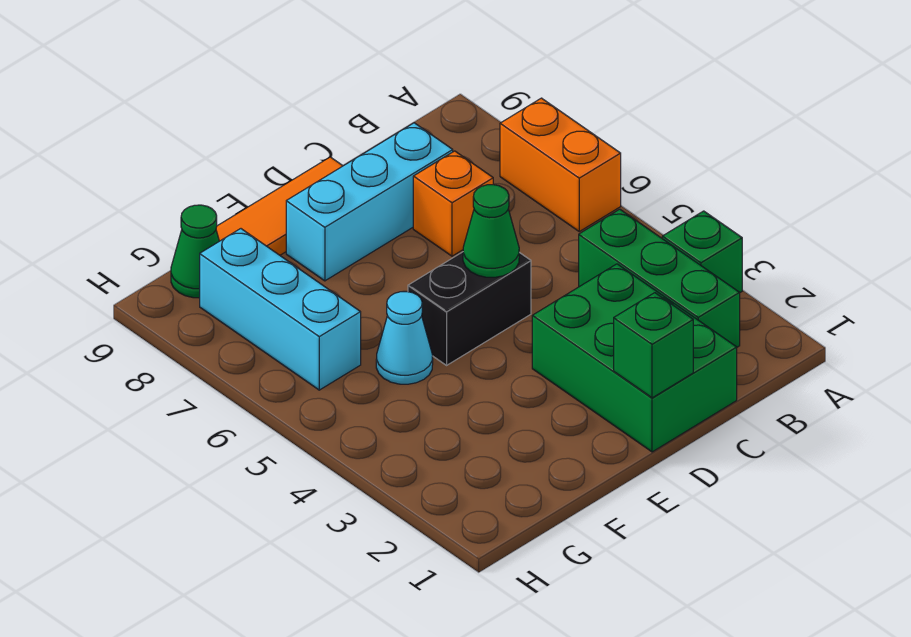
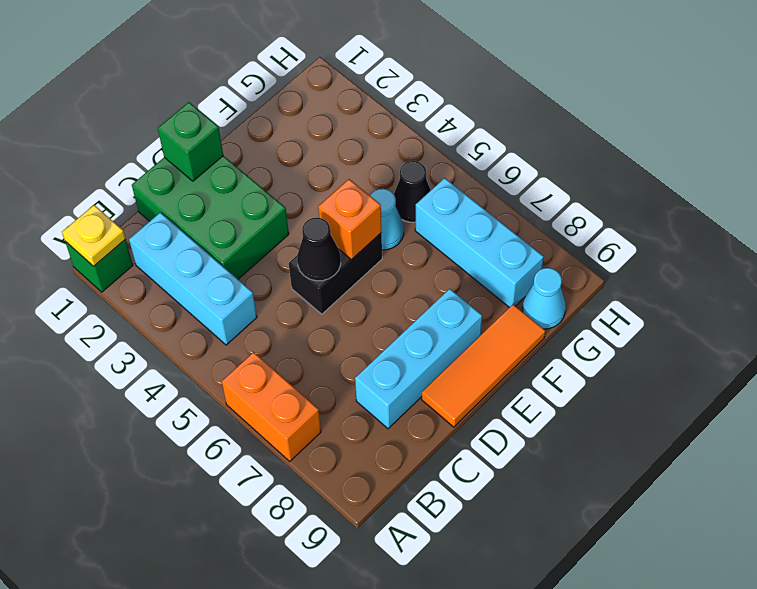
none -> yellow plate A1 level 2
green brick A3 level 1 -> green brick A1 level 1
green brick B2:B4 level 1 -> cyan brick B2:B4 level 1
orange brick C7 level 1 -> orange brick E5 level 2
green cone D5 level 2 -> black cone D5 level 2
none -> black cone G5 level 1
green cone G9 level 1 -> cyan cone G9 level 1

